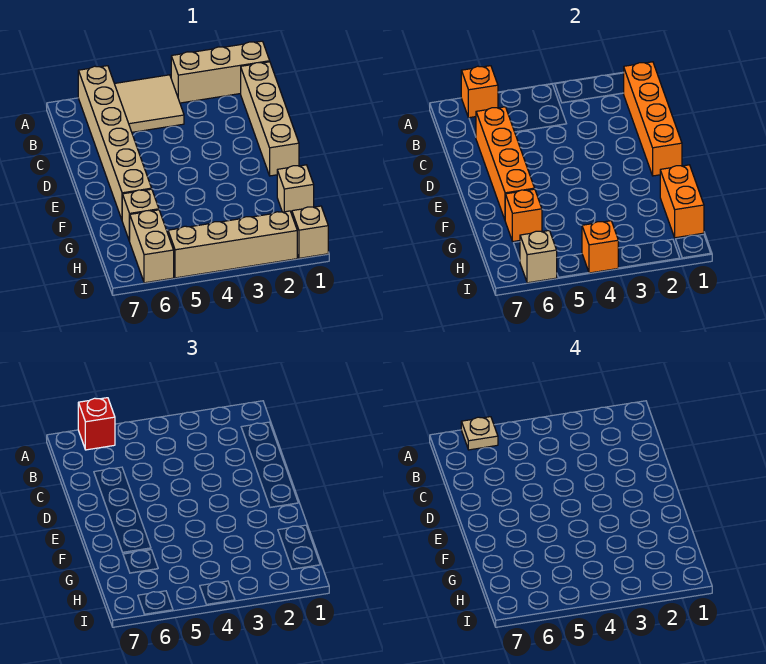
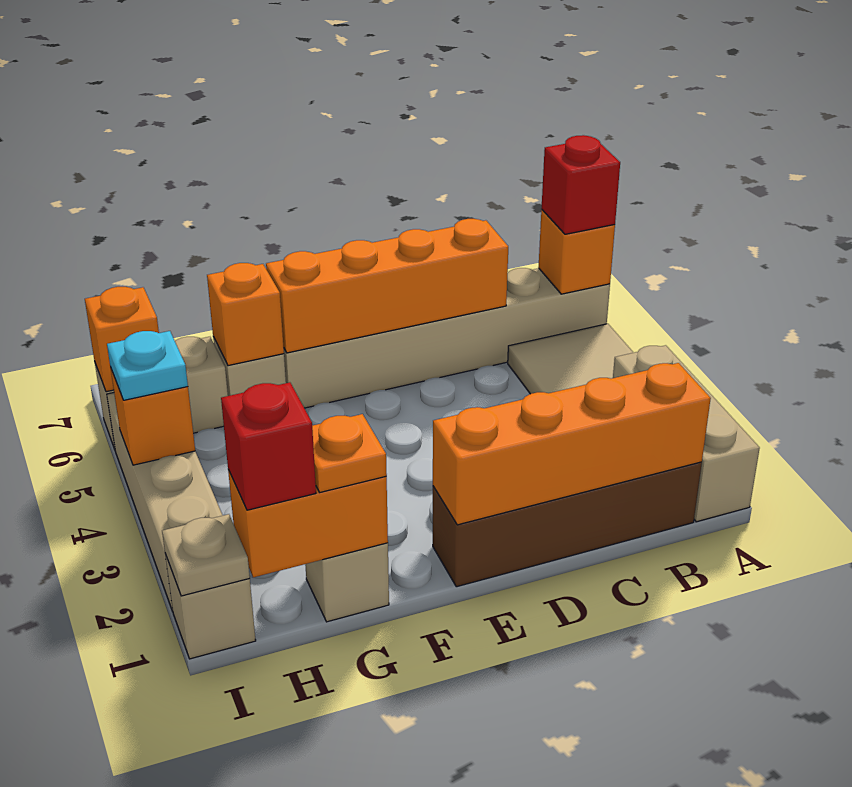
tan plate A6 level 4 -> tan plate I1 level 2
tan brick B1:E1 level 1 -> brown brick B1:E1 level 1
none -> orange plate G1 level 3
none -> red brick H1 level 3
none -> cyan plate I4 level 3
tan brick I6 level 2 -> orange brick I6 level 2

